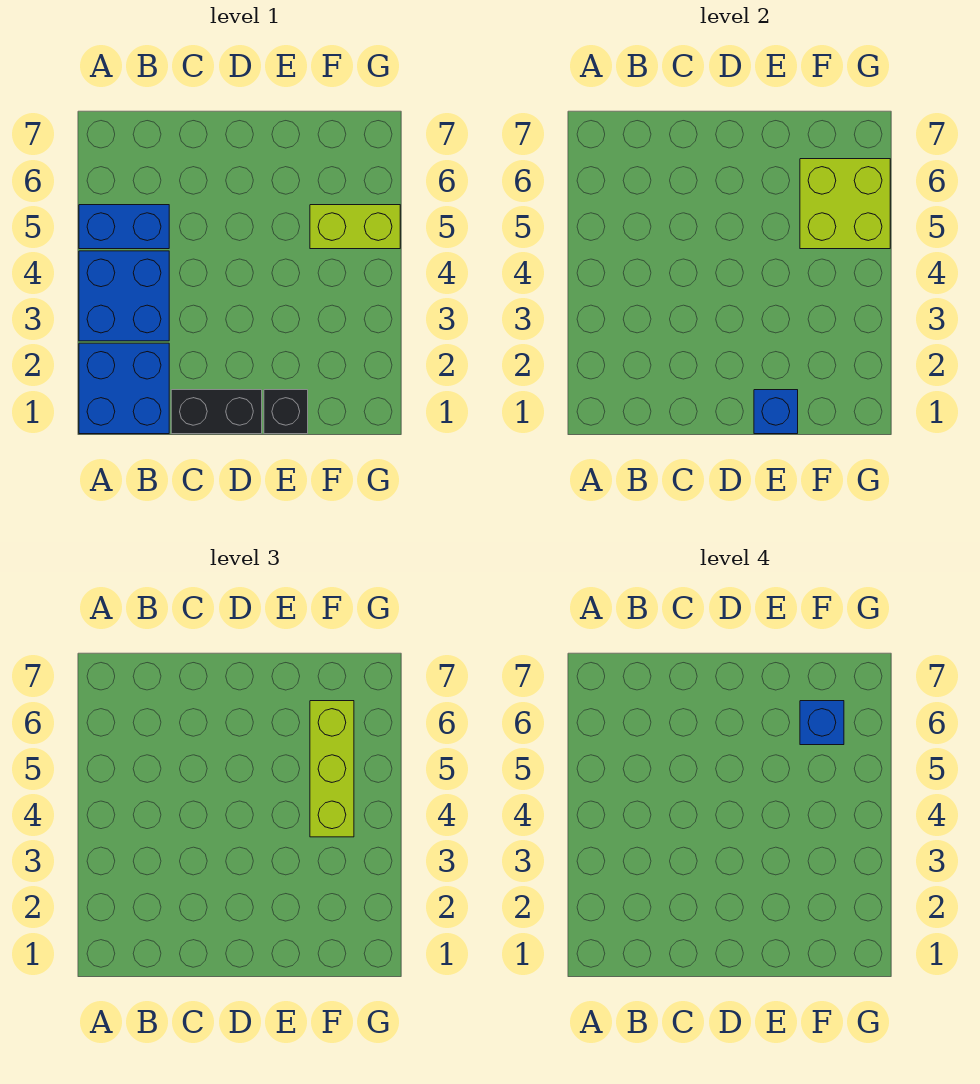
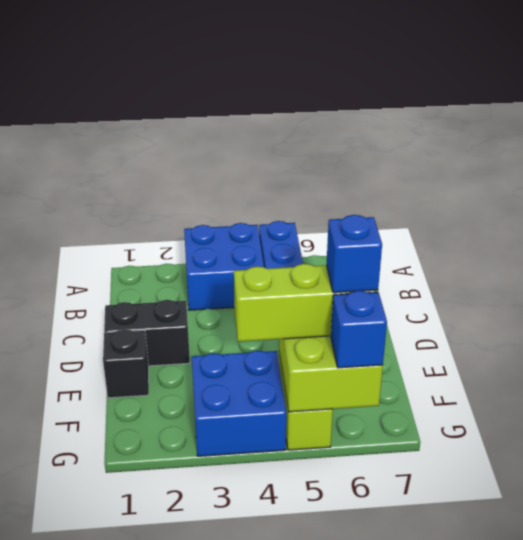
blue brick A1:B2 level 1 -> blue brick F3:G4 level 1
black brick C1:D1 level 1 -> black brick D1:D2 level 1
blue brick E1 level 2 -> blue brick G6 level 3

